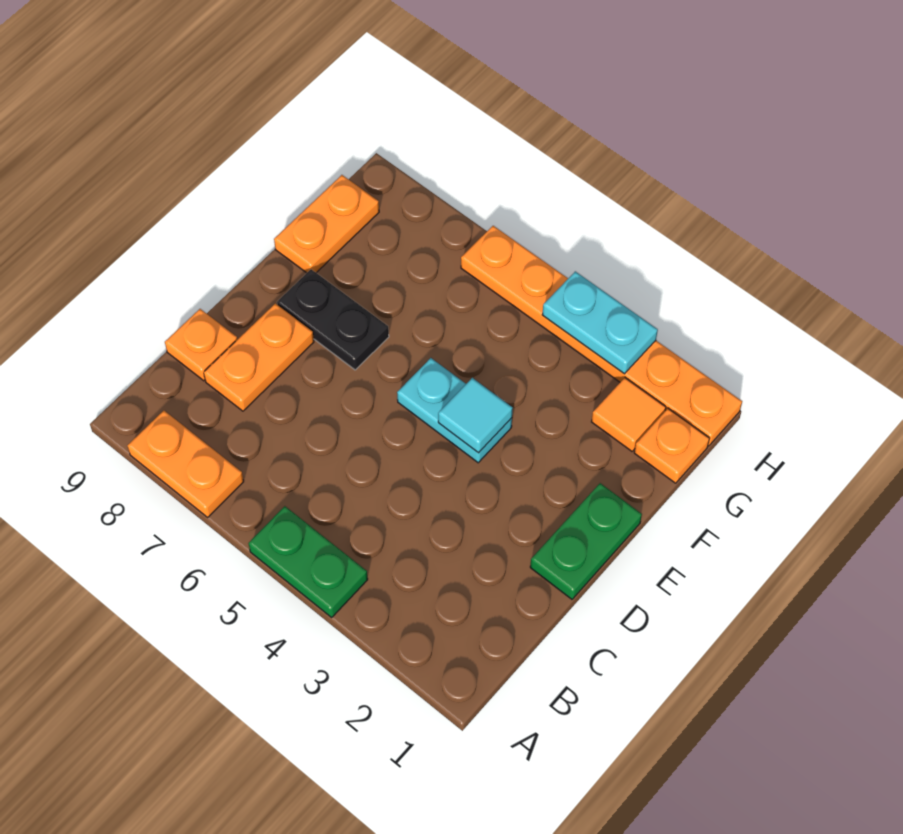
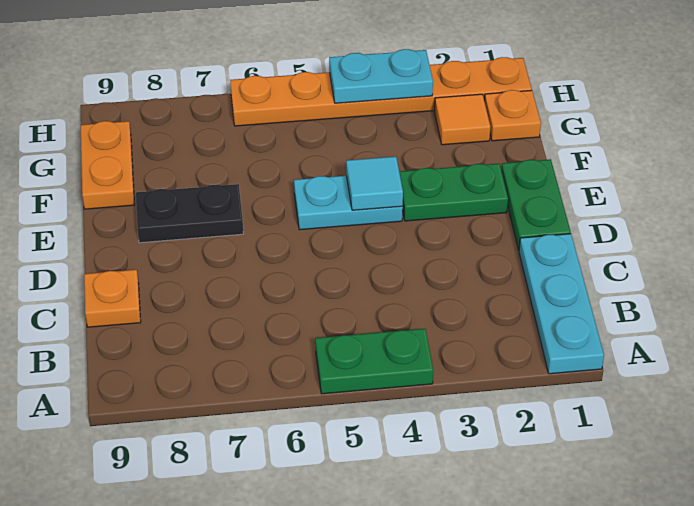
none -> cyan plate A1:C1 level 1
orange plate A7:A8 level 1 -> none
orange plate C8:D8 level 1 -> none
none -> green plate E2:E3 level 1

